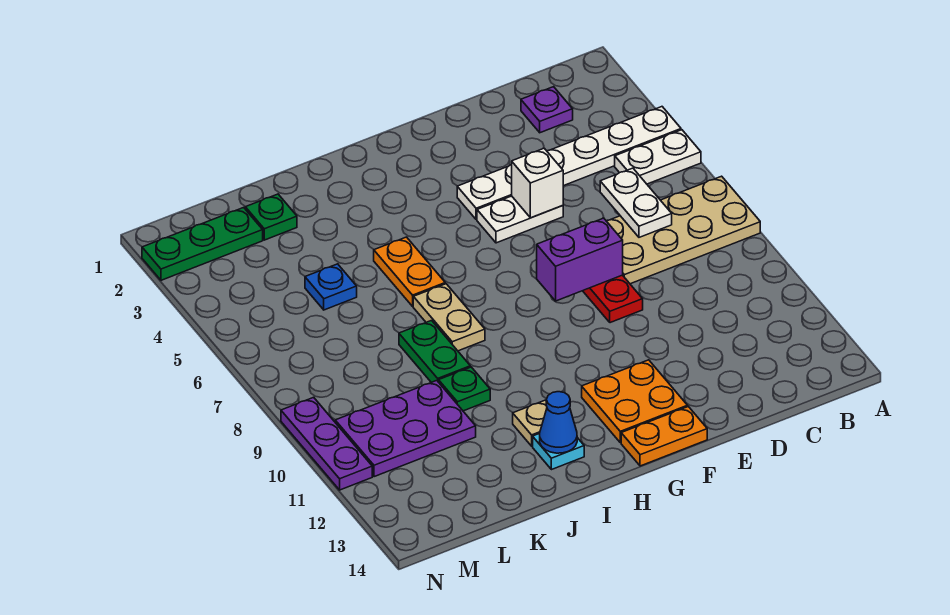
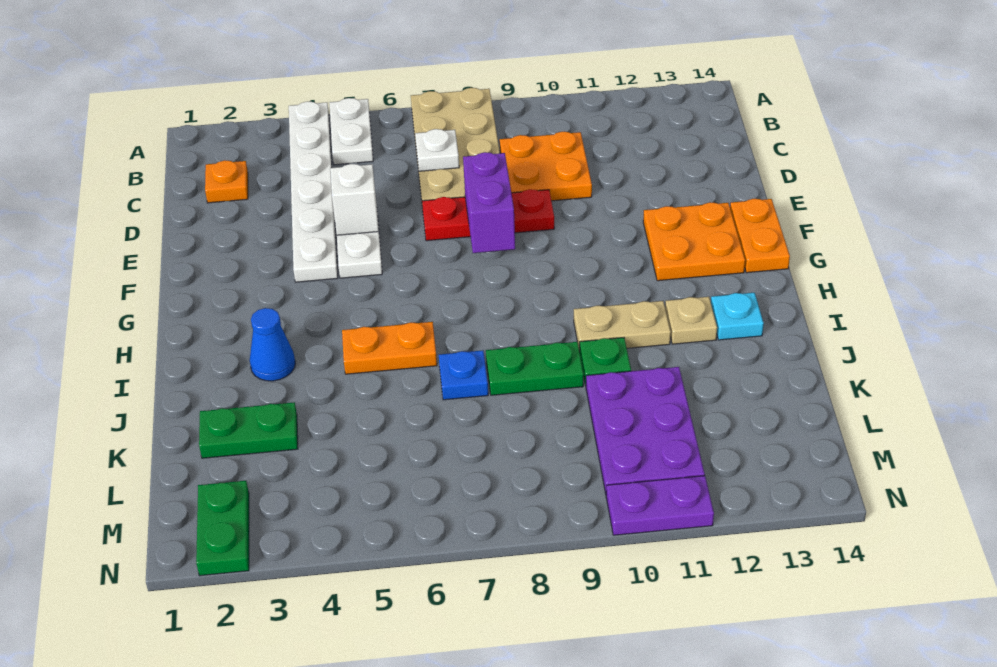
purple plate C2 level 1 -> orange plate C2 level 1
white plate C6:C7 level 2 -> white plate C7 level 2
none -> orange plate C9:D10 level 1
tan plate I7:I8 level 1 -> tan plate I10:I11 level 1
blue cone I13 level 2 -> blue cone I3 level 1
green plate K2 level 1 -> green plate K2:K3 level 1
blue plate K5 level 1 -> blue plate J7 level 1
green plate L2:N2 level 1 -> green plate M2:N2 level 1
purple plate N9:N11 level 1 -> purple plate N10:N11 level 1

